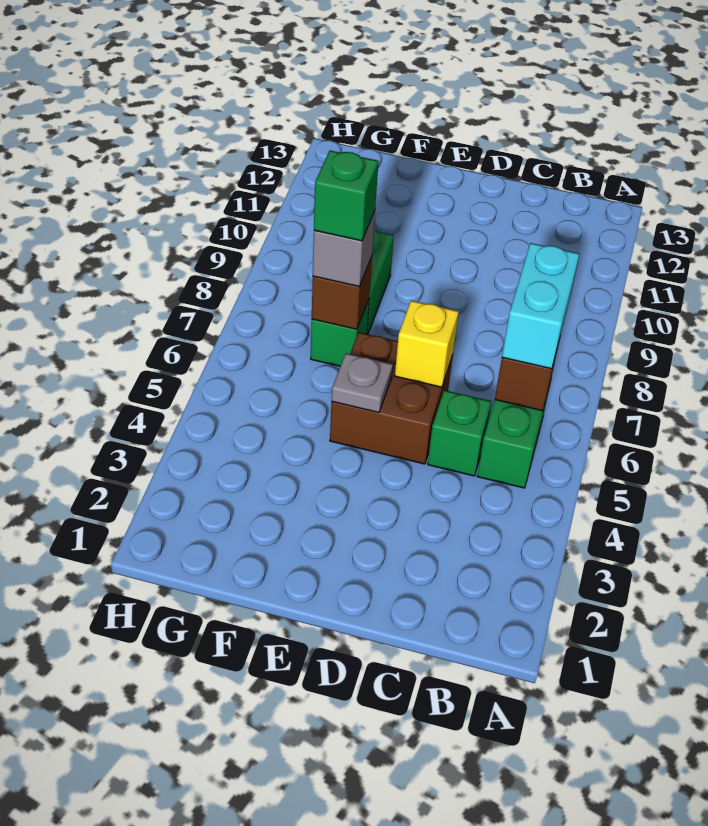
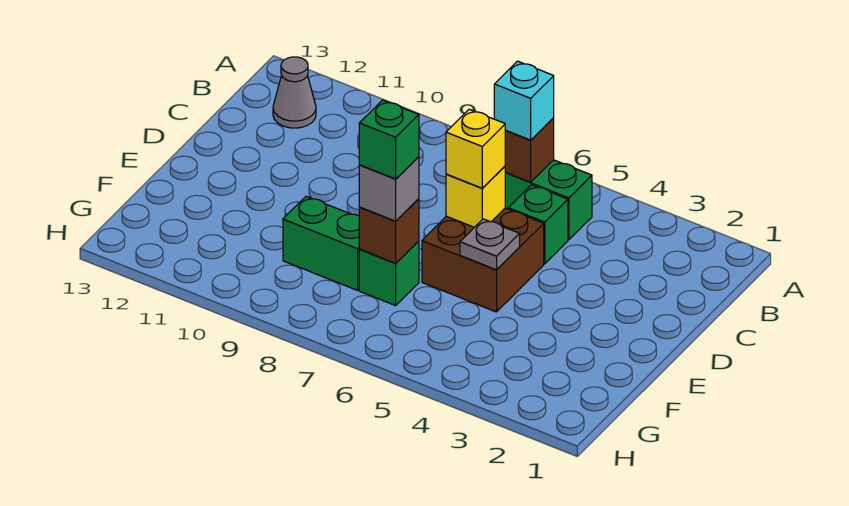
cyan brick B6:B7 level 3 -> cyan brick B6 level 3
none -> grey cone B12 level 1
none -> yellow brick D6 level 3

